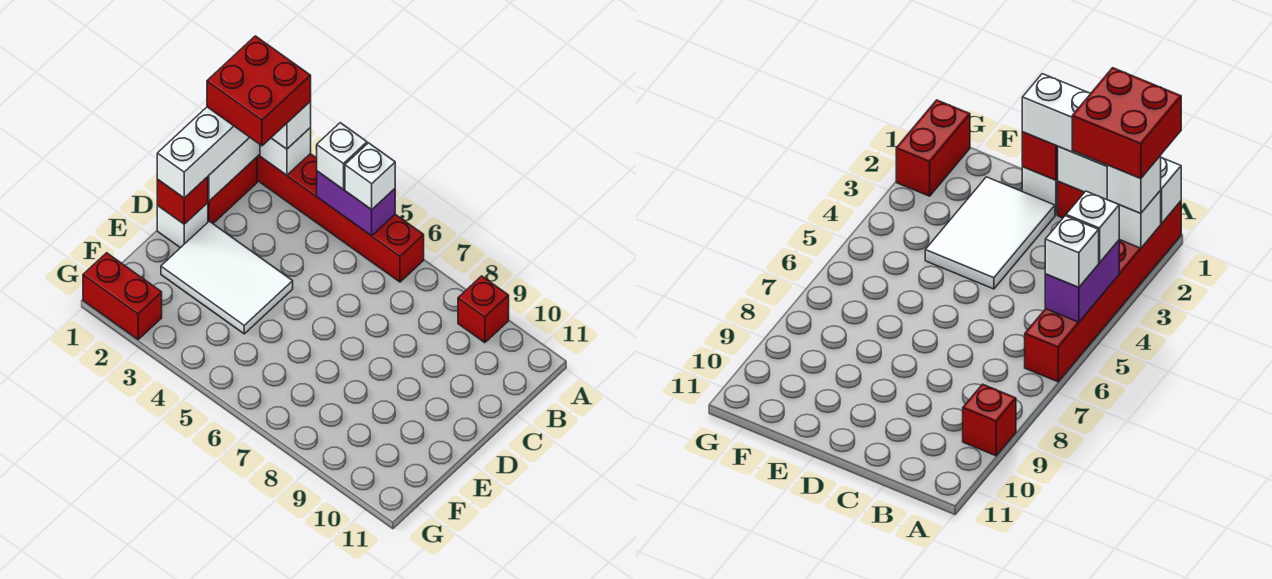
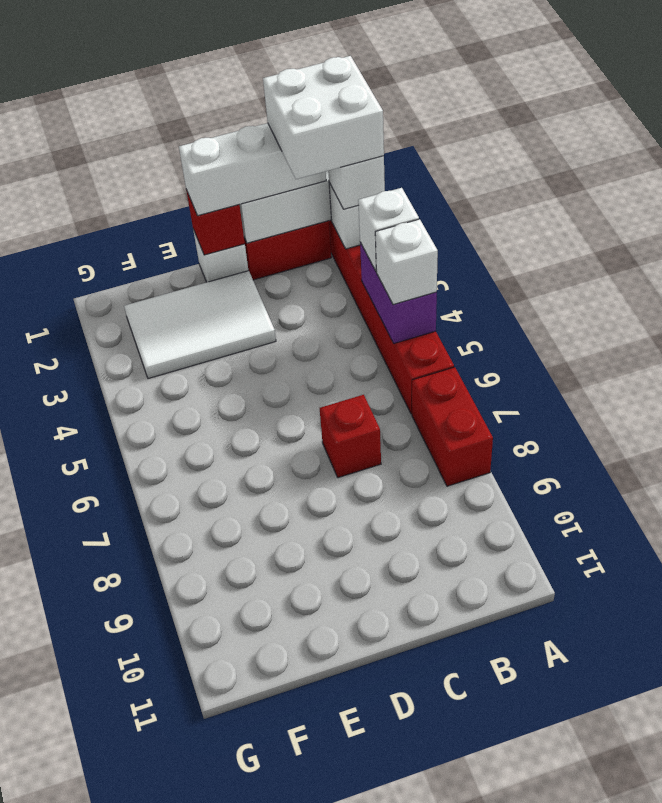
red brick A1:B2 level 4 -> white brick A1:B2 level 4
red brick A9 level 1 -> red brick C7 level 1
white tile D2:E4 level 1 -> white tile D2:F3 level 1
red brick G1:G2 level 1 -> red brick A7:A8 level 1

